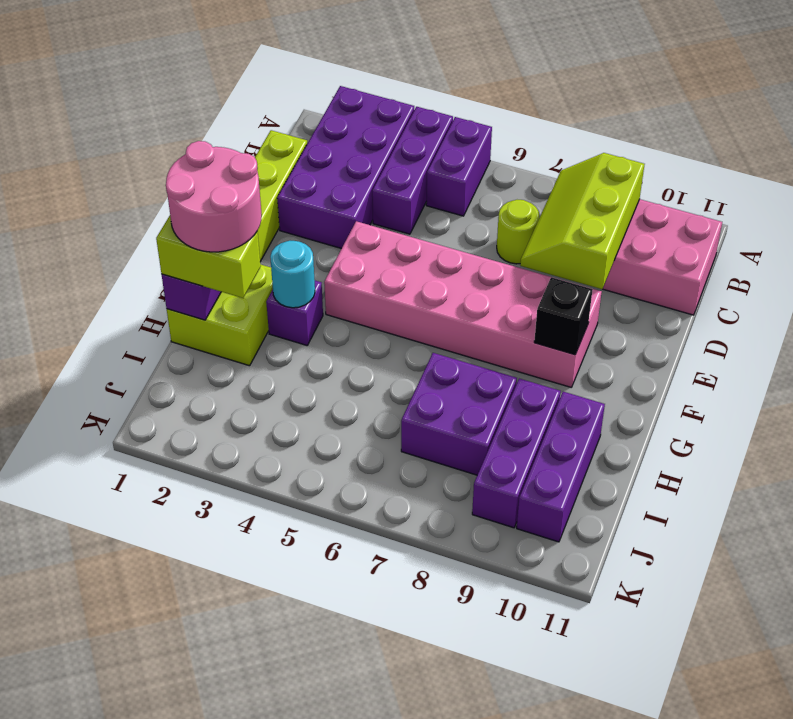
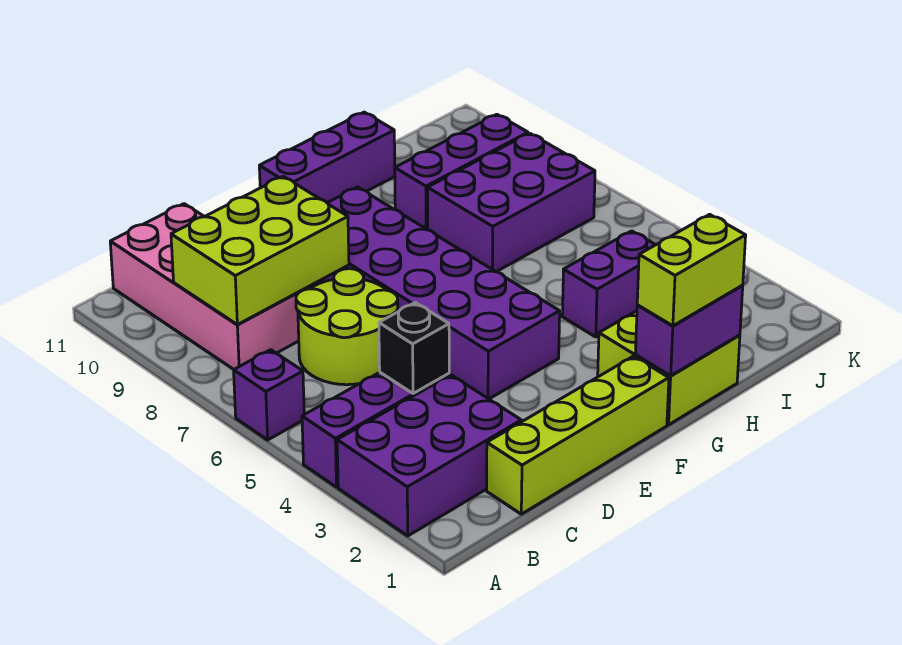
purple brick A2:D3 level 1 -> purple brick A2:C3 level 1
purple brick A5:B5 level 1 -> purple brick H4:I4 level 1
lime slope B8:D9 level 2 top 9 -> lime brick B8:D9 level 2
lime round brick C7 level 1 -> lime round brick C6:D7 level 1
pink brick E4:F9 level 1 -> purple brick E4:F9 level 1
black brick F9 level 2 -> black brick C4 level 2
pink round brick G1:H2 level 4 -> none
purple brick G3 level 1 -> purple brick A6 level 1
cyan round brick G3 level 2 -> none
lime brick H1:H2 level 3 -> lime brick G1:H1 level 3
purple brick H7:I8 level 1 -> purple brick H7:J8 level 1
purple brick H10:J10 level 1 -> purple brick F11:H11 level 1

